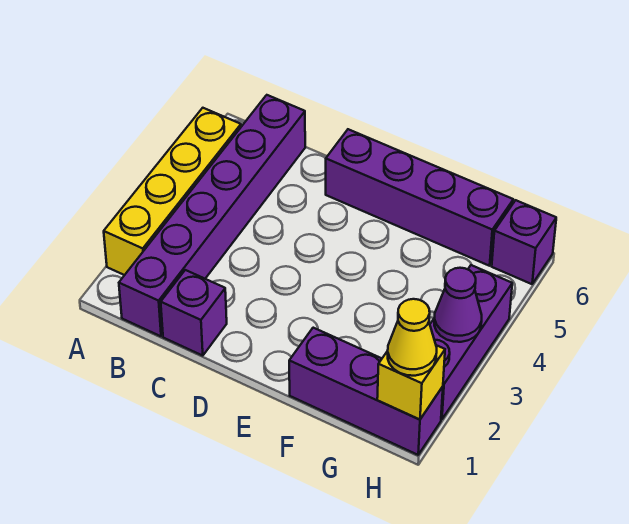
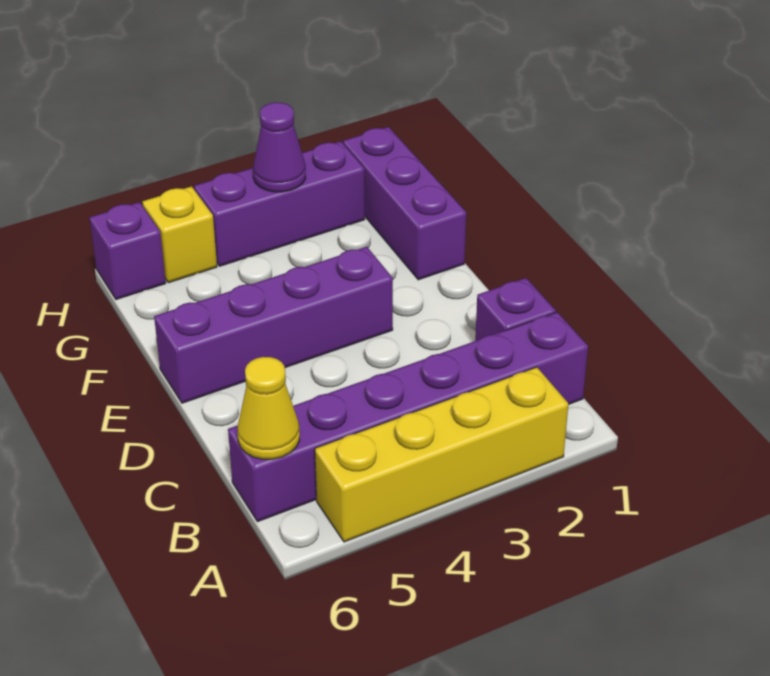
purple brick D6:G6 level 1 -> purple brick E3:E6 level 1
yellow brick H1 level 2 -> yellow brick H5 level 1
yellow cone H1 level 3 -> yellow cone B6 level 2

